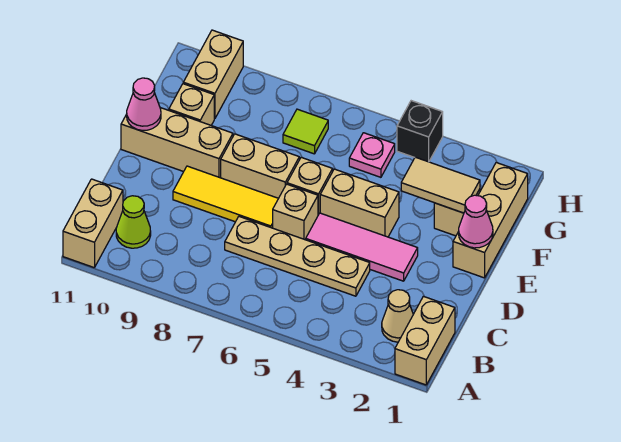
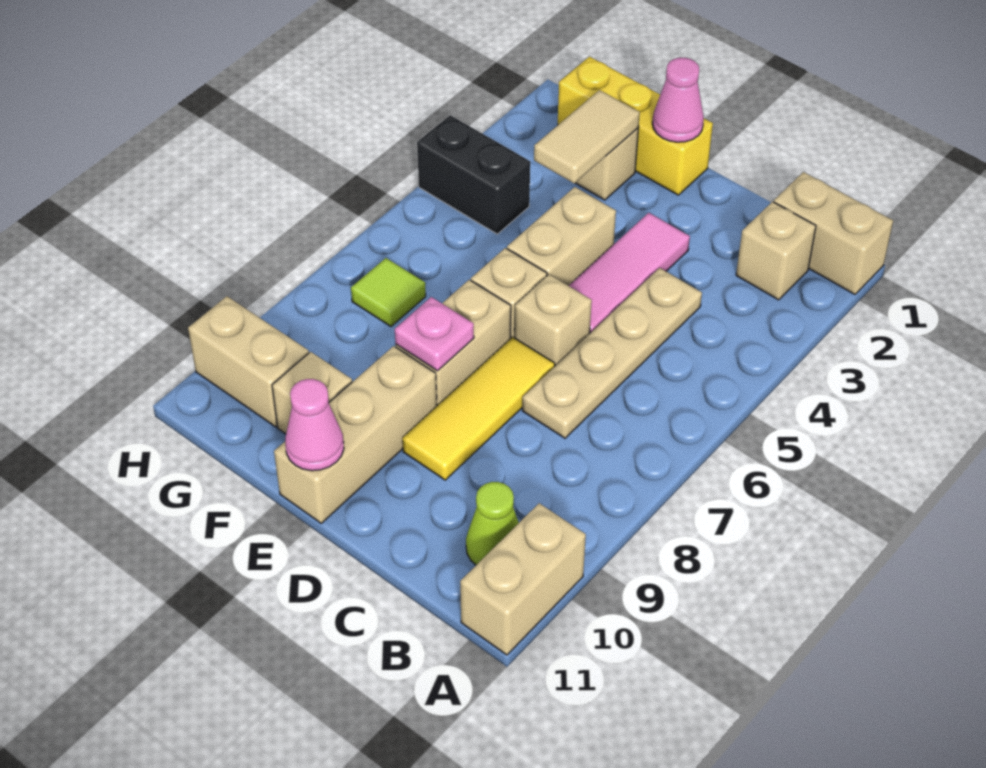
tan brick A11:B11 level 1 -> tan brick A10:A11 level 1
tan cone B2 level 1 -> tan brick B2 level 1
tan brick E1:G1 level 1 -> yellow brick E1:G1 level 1
pink plate G5 level 1 -> pink plate E8 level 2
black brick H4 level 1 -> black brick G4:H4 level 1

